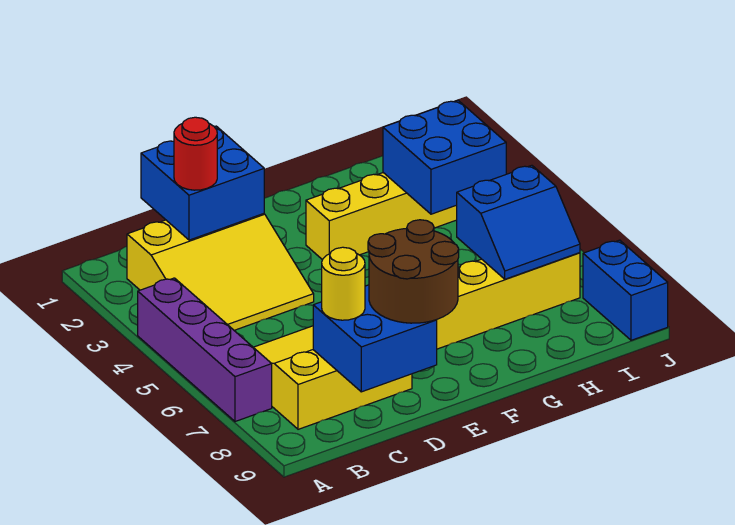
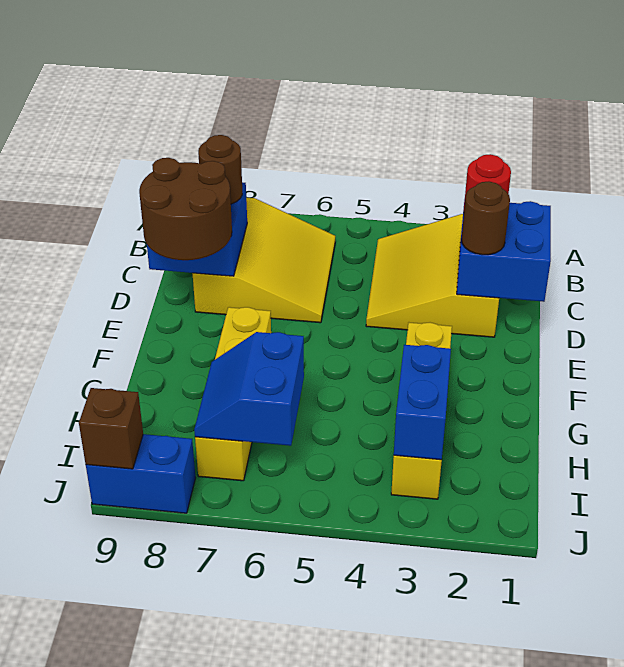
purple brick A4:A7 level 1 -> none
yellow round brick C8 level 3 -> brown round brick C8 level 3
none -> brown round brick D2 level 3
blue brick H3:I4 level 2 -> blue brick H3:I3 level 2
none -> brown brick J9 level 2

